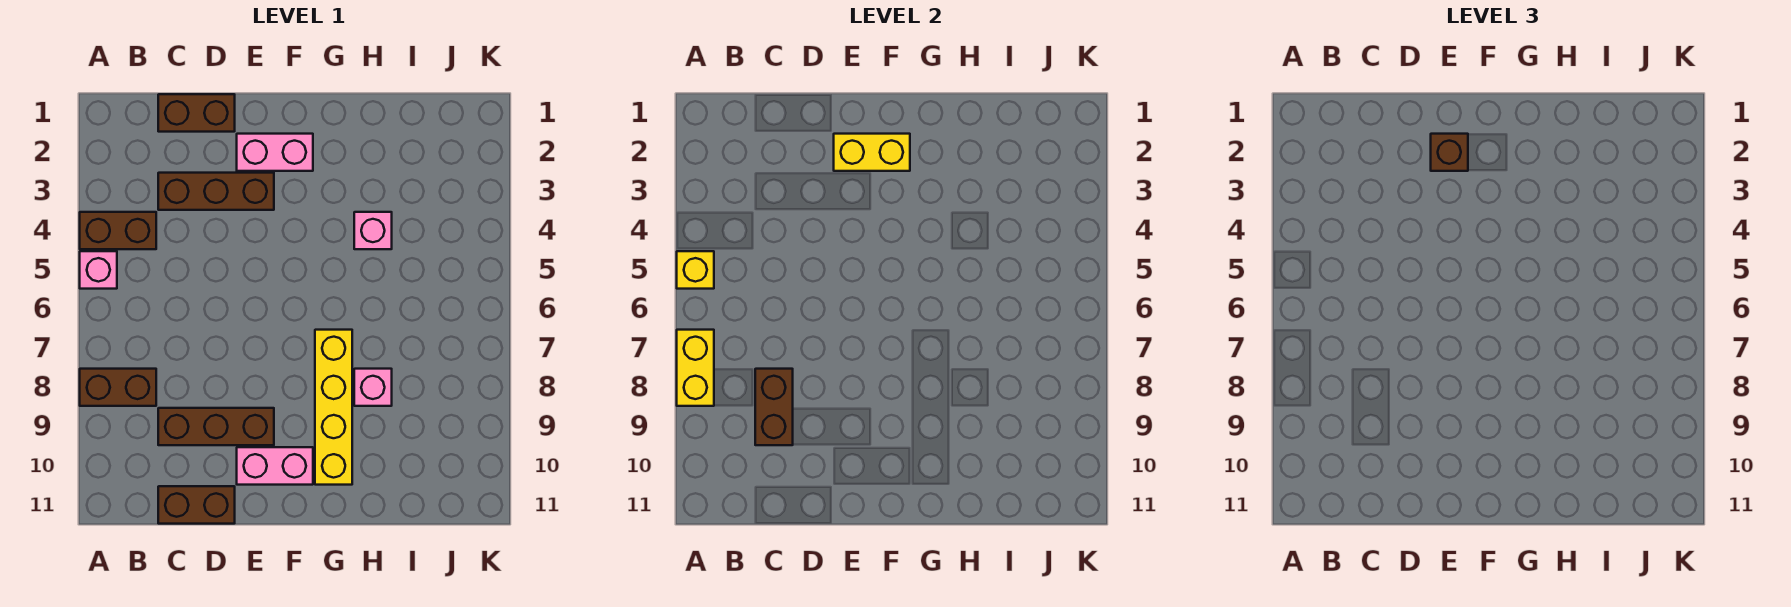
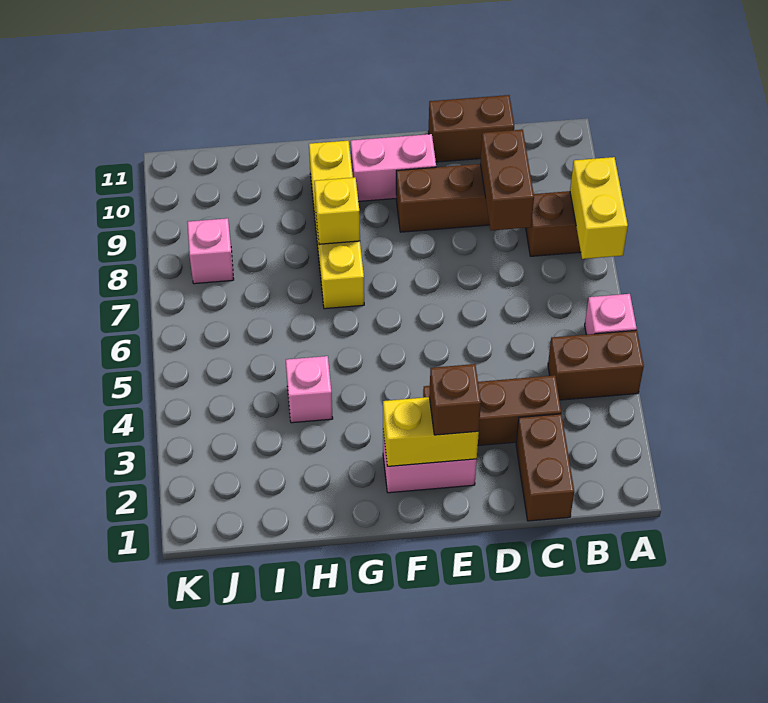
yellow brick A5 level 2 -> yellow brick G8 level 2
brown brick C1:D1 level 1 -> brown brick C1:C2 level 1
pink brick H8 level 1 -> pink brick J8 level 1

